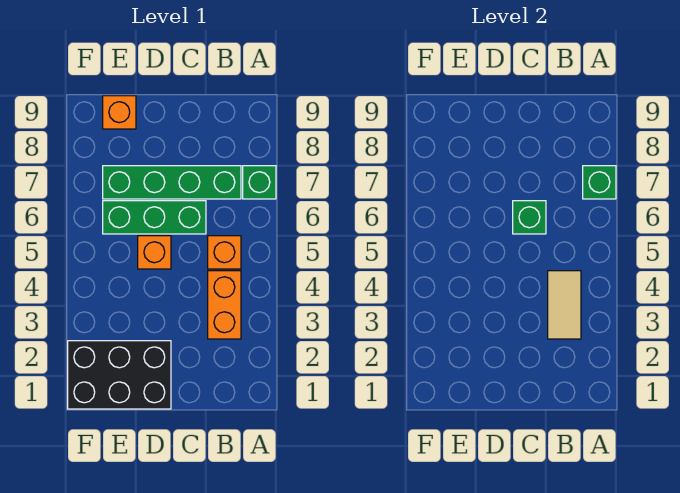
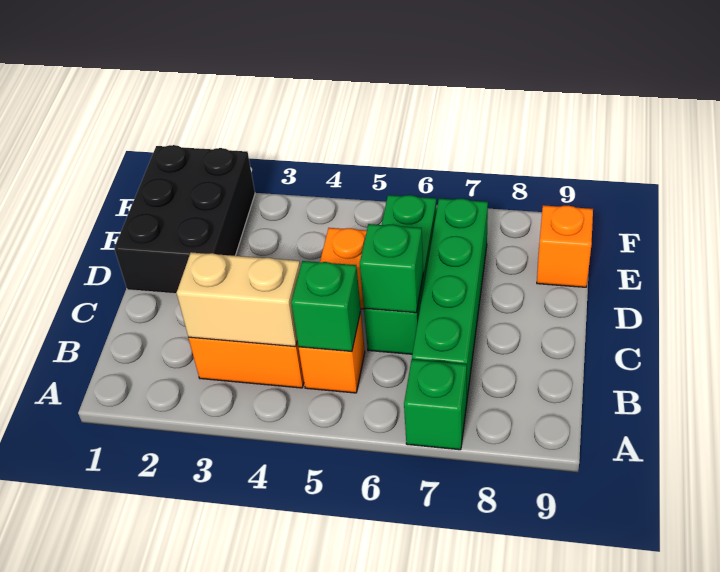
green brick A7 level 2 -> green brick B5 level 2
tan tile B3:B4 level 2 -> tan brick B3:B4 level 2

